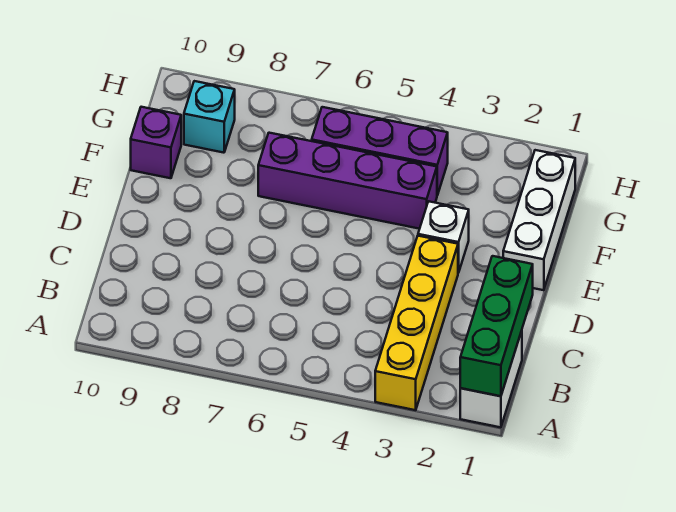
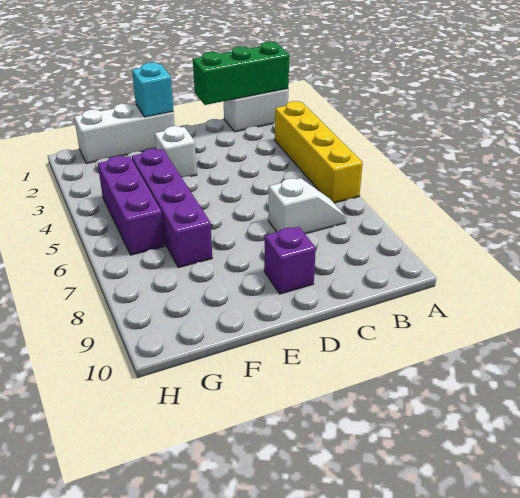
yellow brick A3:D3 level 1 -> yellow brick A3:A6 level 1
none -> white slope B7:C7 level 1 top C
purple brick F10 level 1 -> purple brick D9 level 1
cyan brick G9 level 1 -> cyan brick E1 level 2

